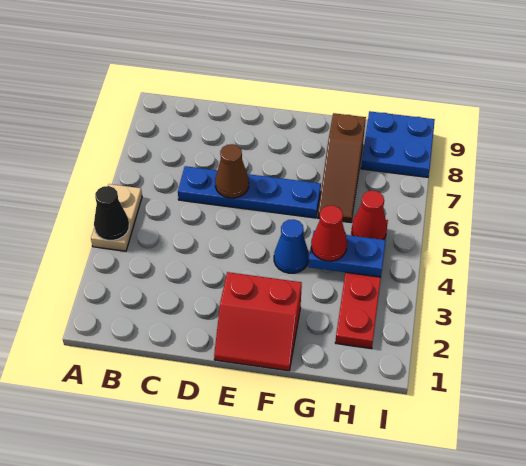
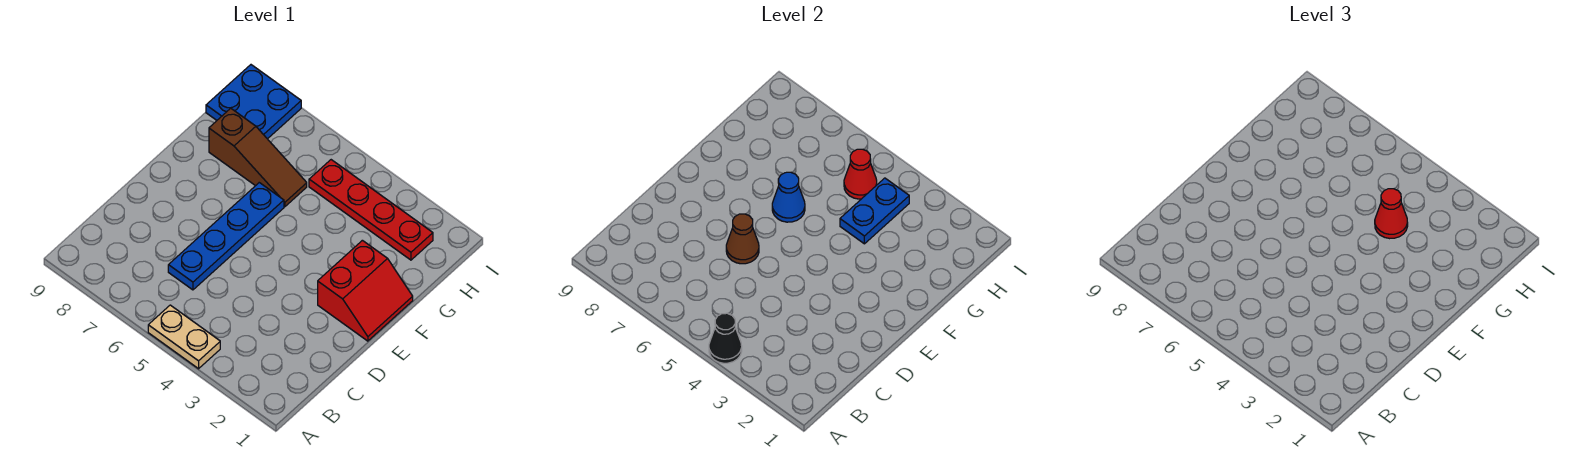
blue cone F4 level 1 -> blue cone F6 level 2

